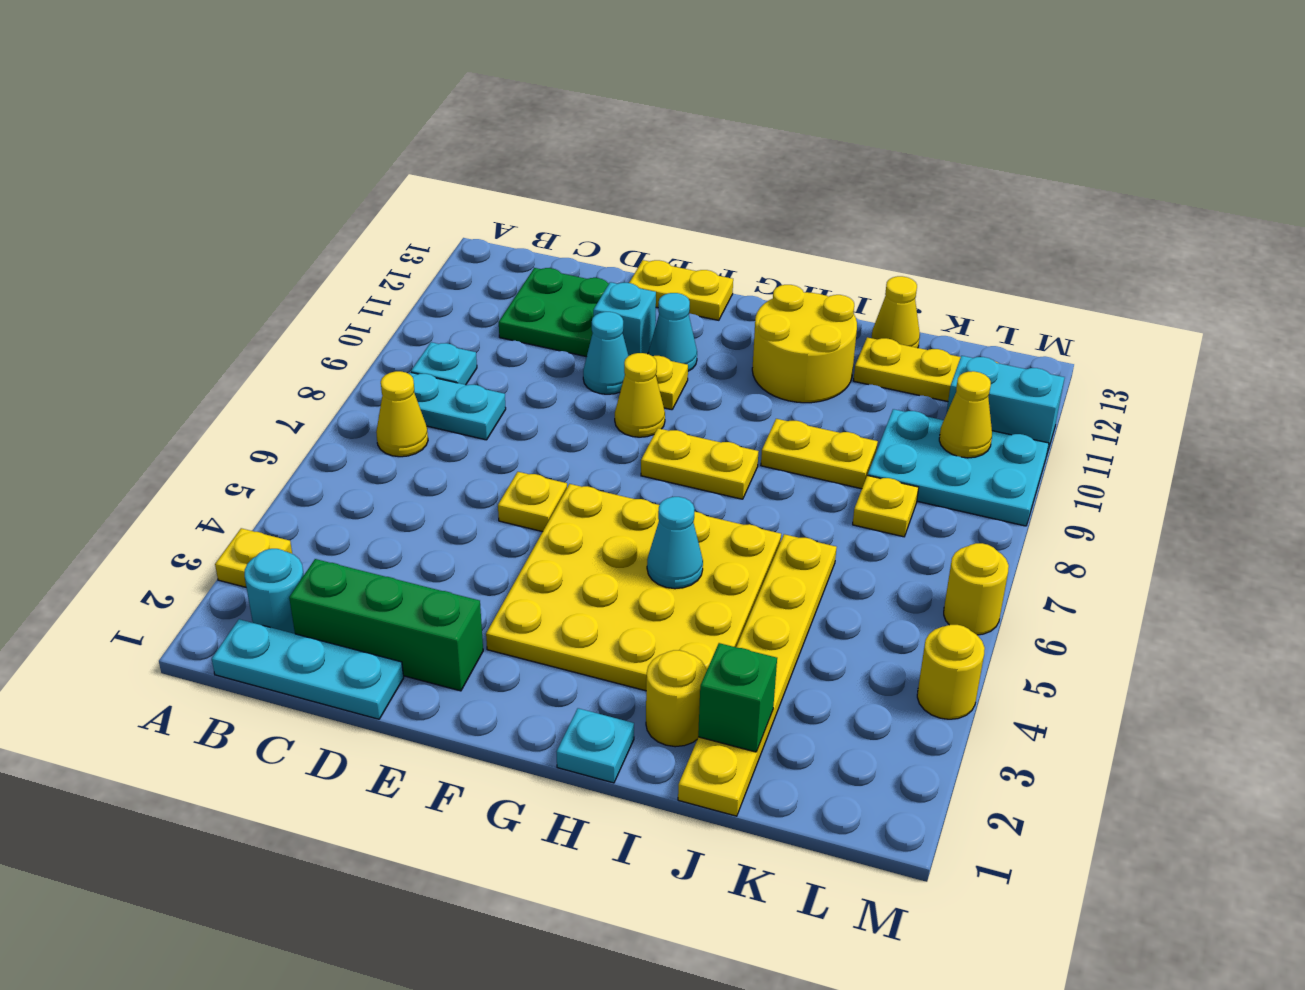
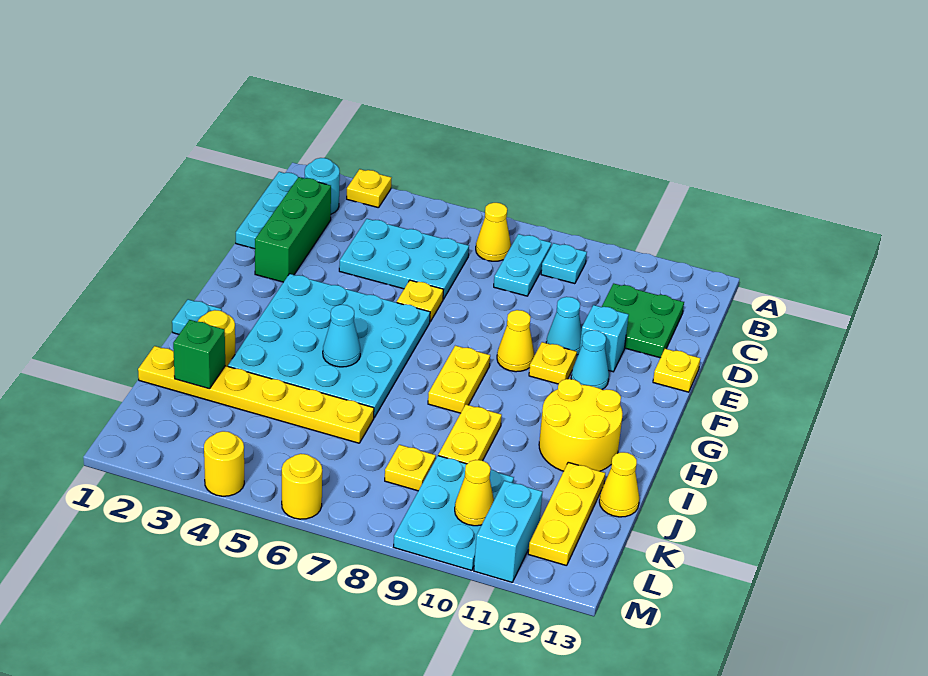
none -> cyan plate C4:D6 level 1
yellow plate E13:F13 level 1 -> yellow plate E13 level 1
yellow plate F3:I6 level 1 -> cyan plate F3:I6 level 1

